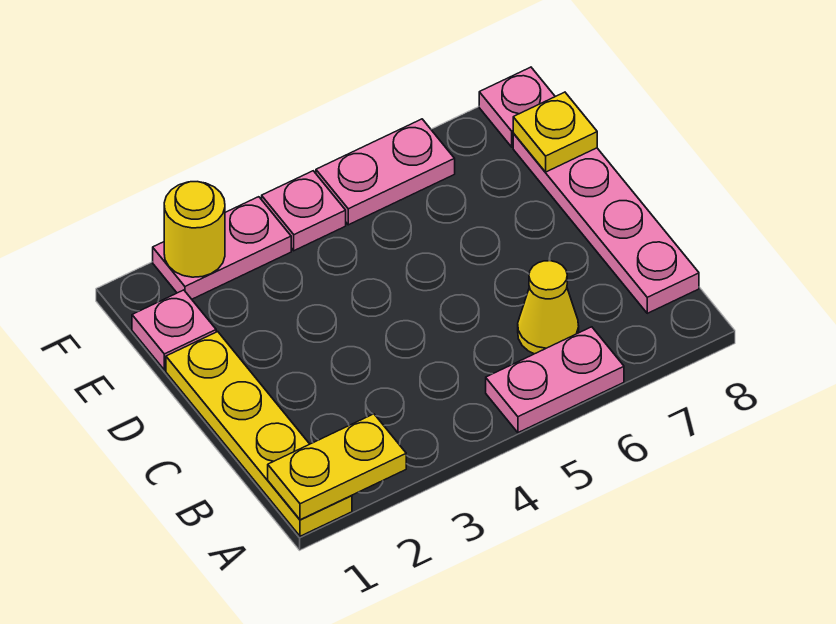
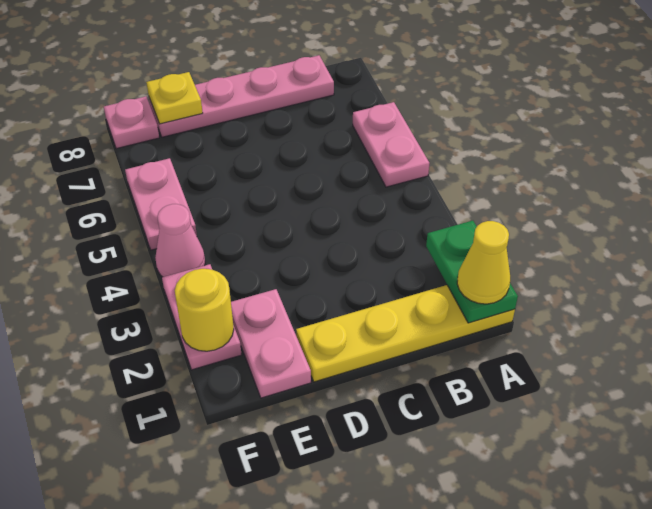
yellow plate A1:A2 level 2 -> green plate A1:A2 level 2
yellow cone B6 level 1 -> yellow cone A1 level 3
pink plate E1 level 1 -> pink plate E1:E2 level 1
pink plate F4 level 1 -> pink cone F4 level 1

